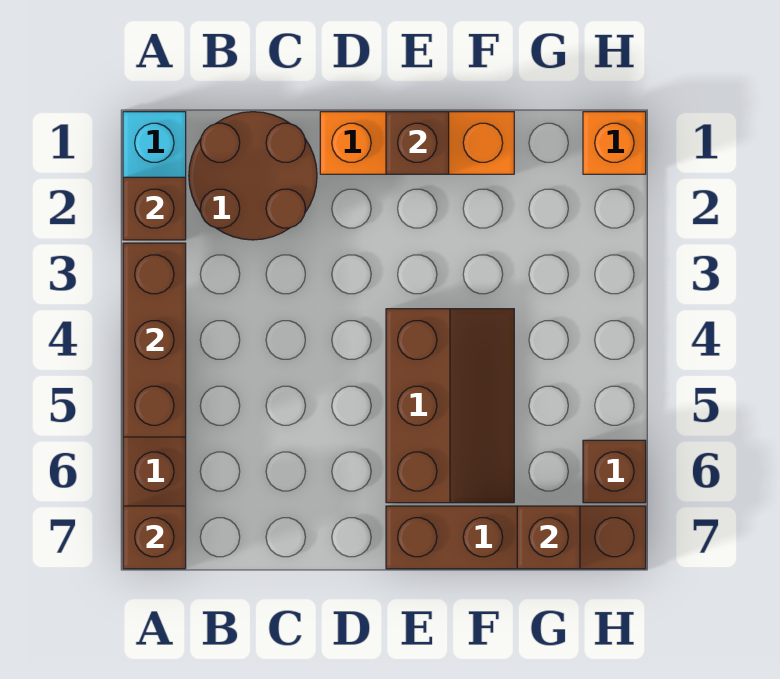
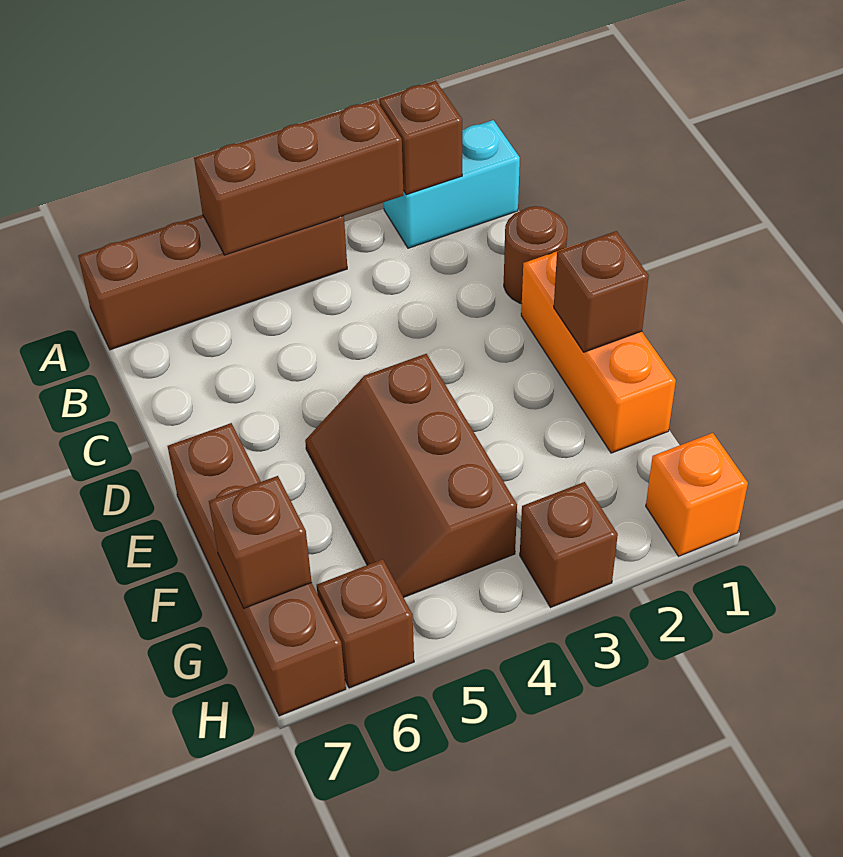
brown brick A7 level 2 -> brown brick H3 level 1
brown round brick B1:C2 level 1 -> brown round brick C1 level 1
brown slope E4:F6 level 1 top E -> brown slope E4:G5 level 1 top 4

